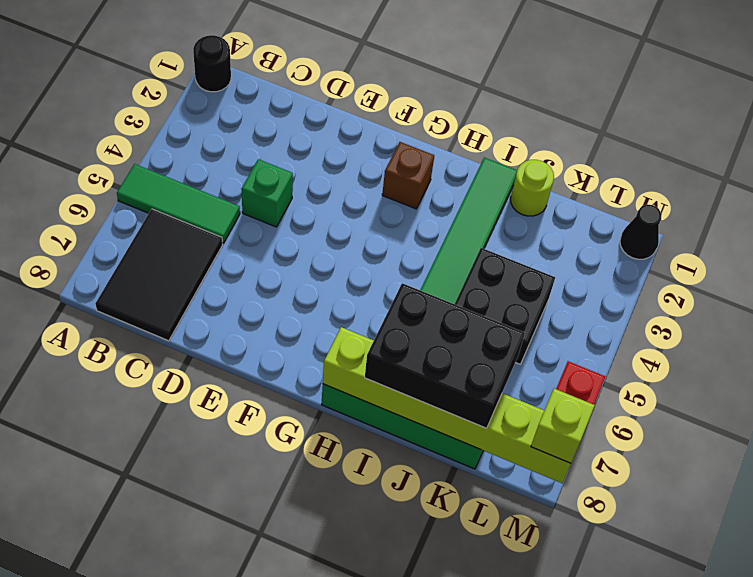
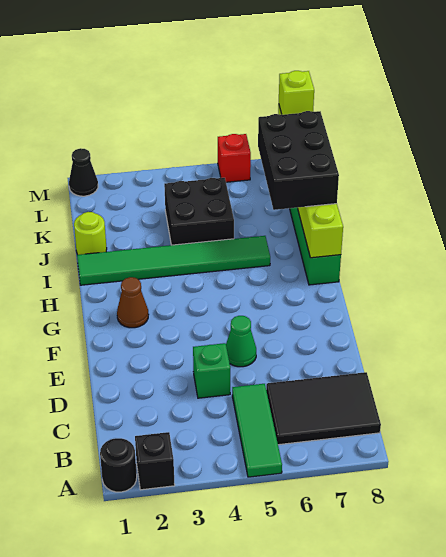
none -> black brick A2 level 1
none -> green cone E5 level 1
brown brick G2 level 1 -> brown cone G2 level 1

